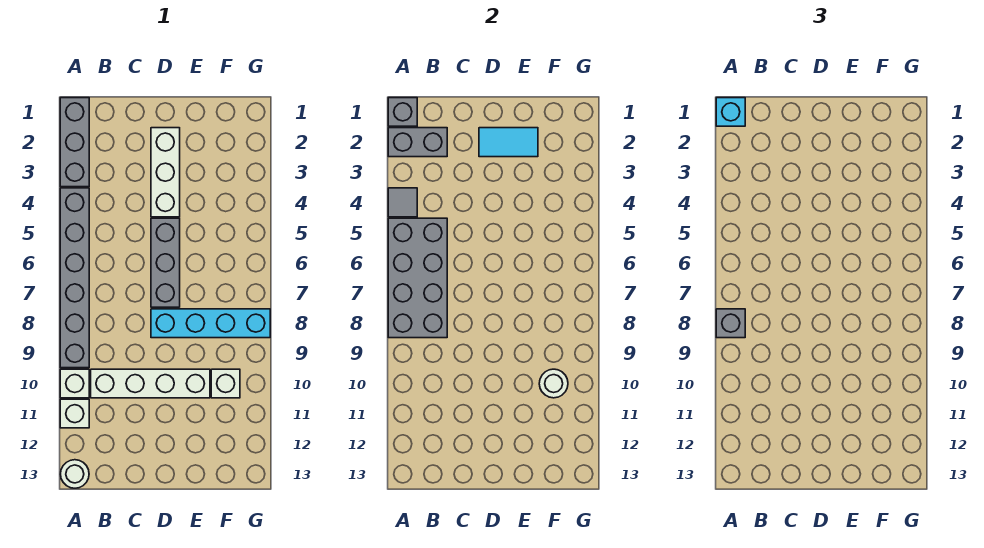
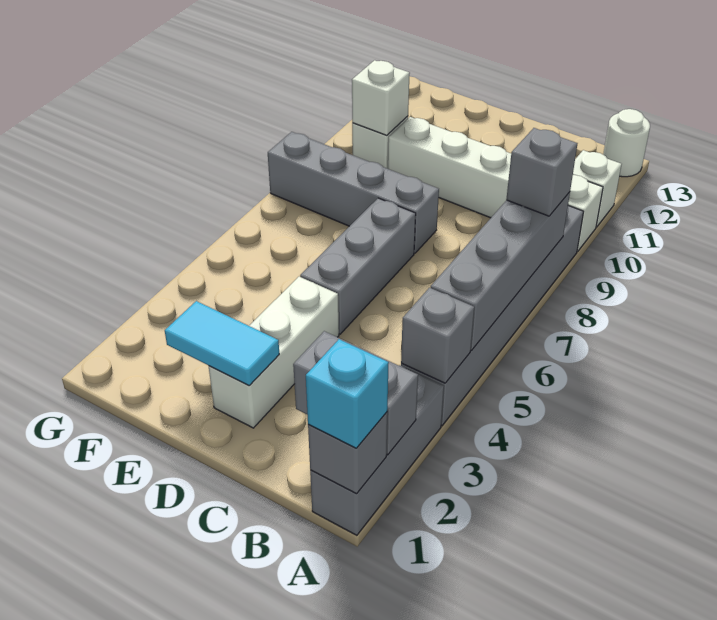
grey tile A4 level 2 -> grey brick A4 level 2
grey brick A5:B8 level 2 -> grey brick A5:A8 level 2
cyan brick D8:G8 level 1 -> grey brick D8:G8 level 1
white round brick F10 level 2 -> white brick F10 level 2

